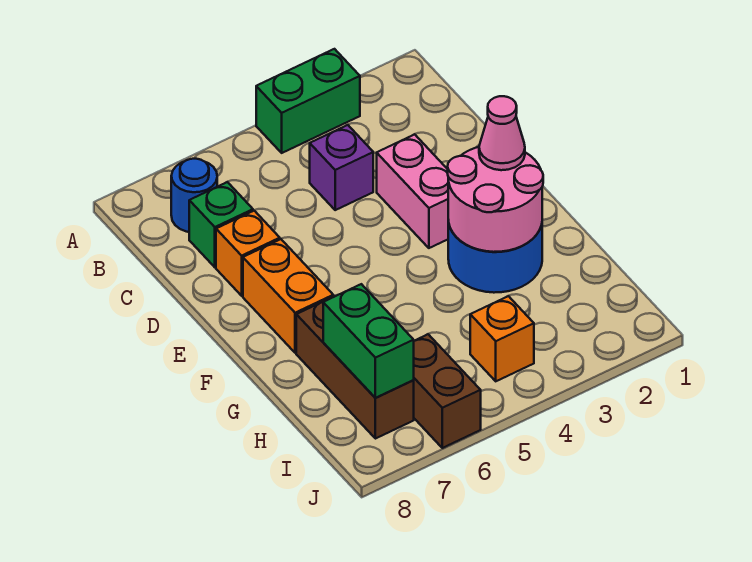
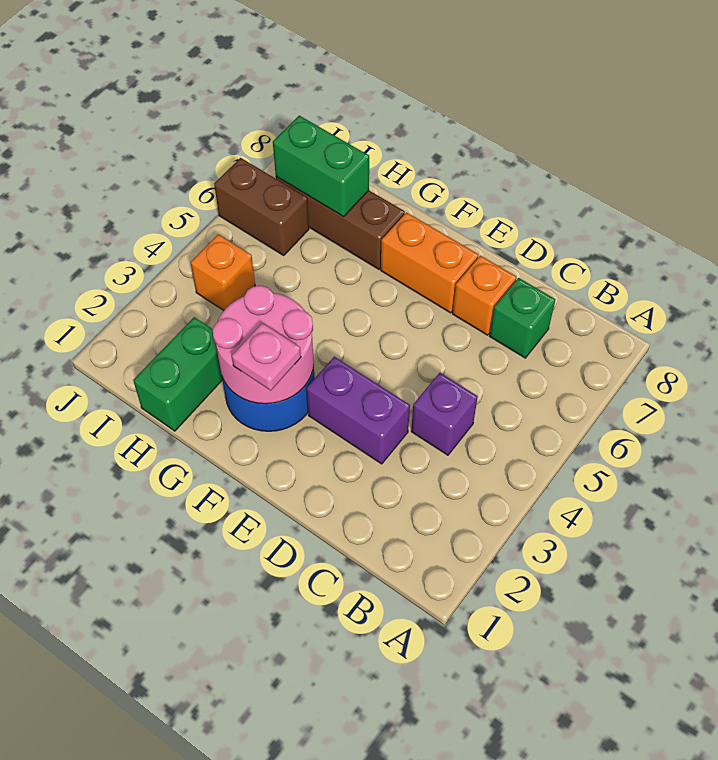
green brick A3:A4 level 1 -> green brick H1:H2 level 1
blue round brick B7 level 1 -> none
pink brick D3:E3 level 1 -> purple brick D3:E3 level 1
pink cone F2 level 3 -> pink plate F2 level 3

